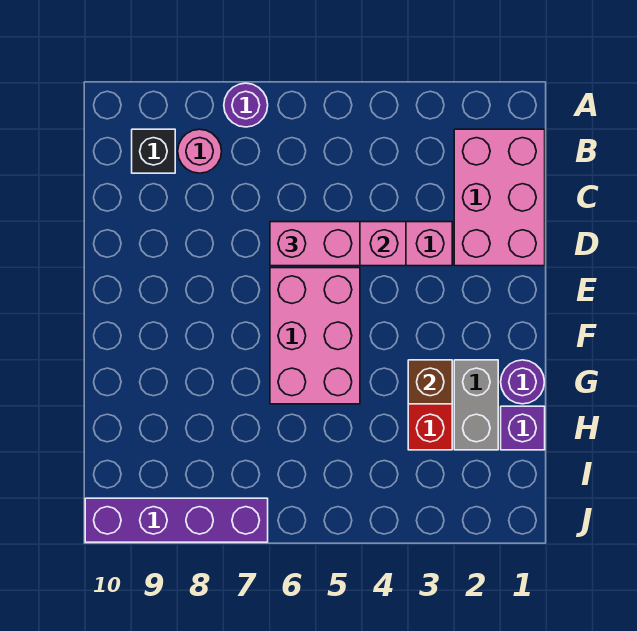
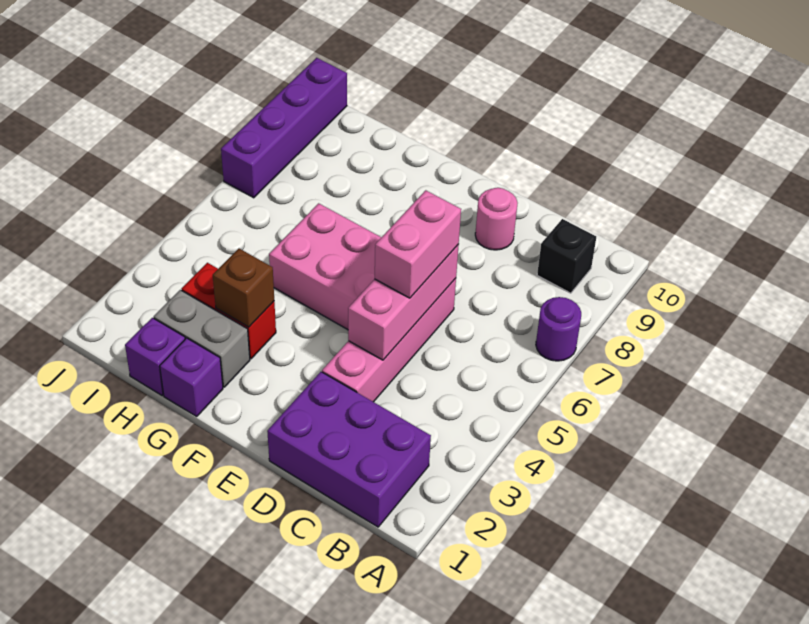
pink brick B1:D2 level 1 -> purple brick B1:D2 level 1
pink round brick B8 level 1 -> pink round brick D9 level 1
purple round brick G1 level 1 -> purple brick G1 level 1

